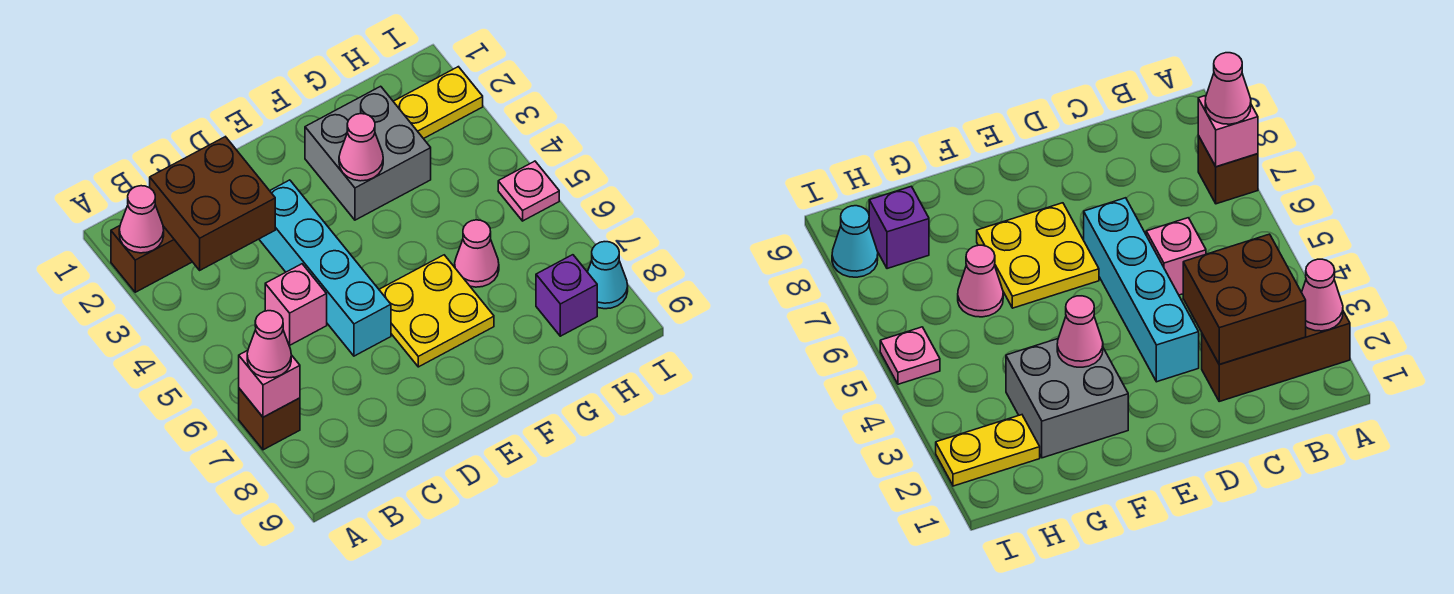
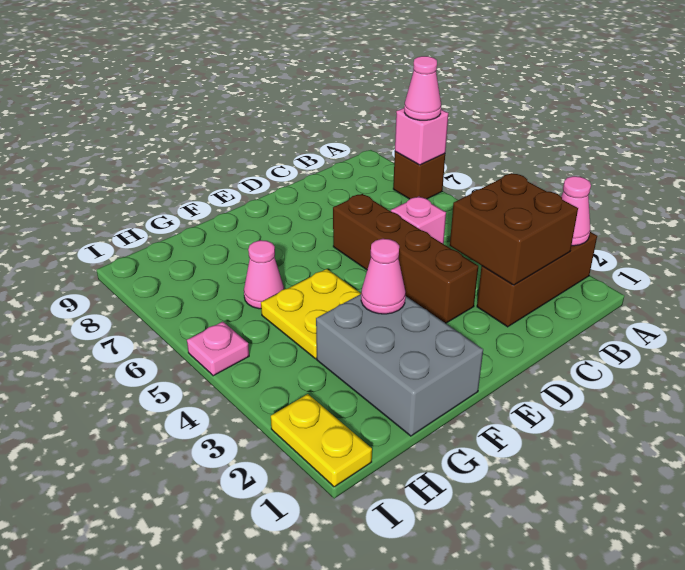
cyan brick D3:D6 level 1 -> brown brick D3:D6 level 1
yellow plate E6:F7 level 1 -> yellow plate F4:G5 level 1
grey brick F2:G3 level 1 -> grey brick F1:G3 level 1
yellow plate H2:I2 level 1 -> yellow plate I1:I2 level 1
purple brick H8 level 1 -> none
cyan cone I8 level 1 -> none

